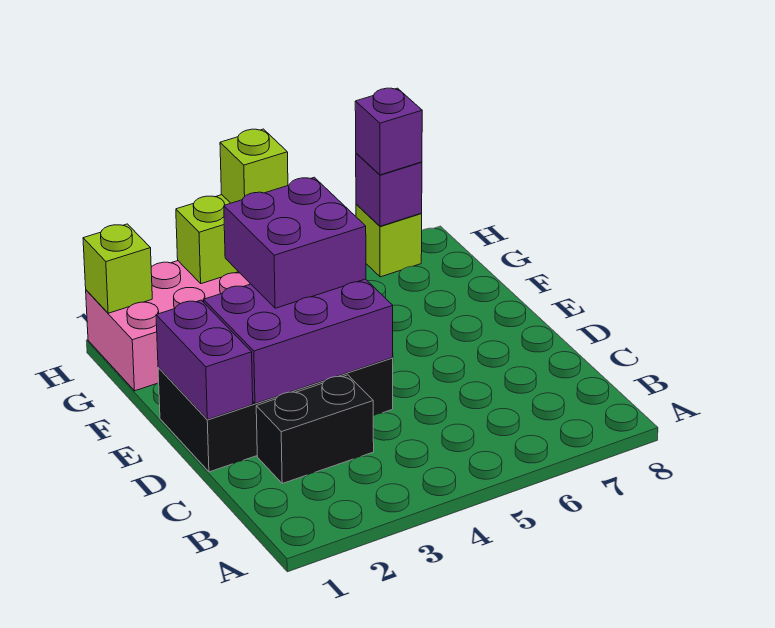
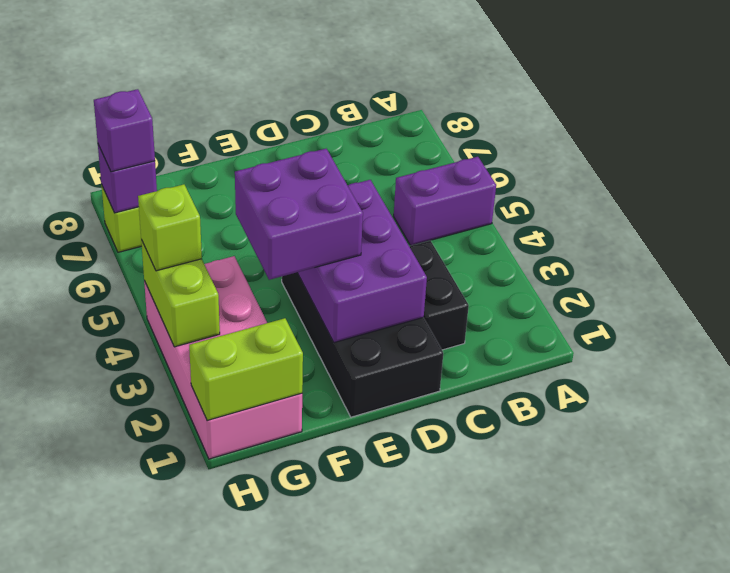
purple brick D1:E1 level 2 -> purple brick A5:B5 level 1
lime brick H1 level 2 -> lime brick G1:H1 level 2

